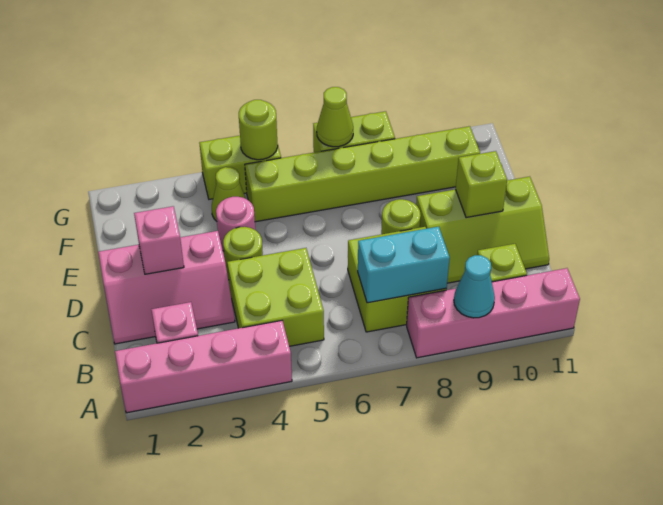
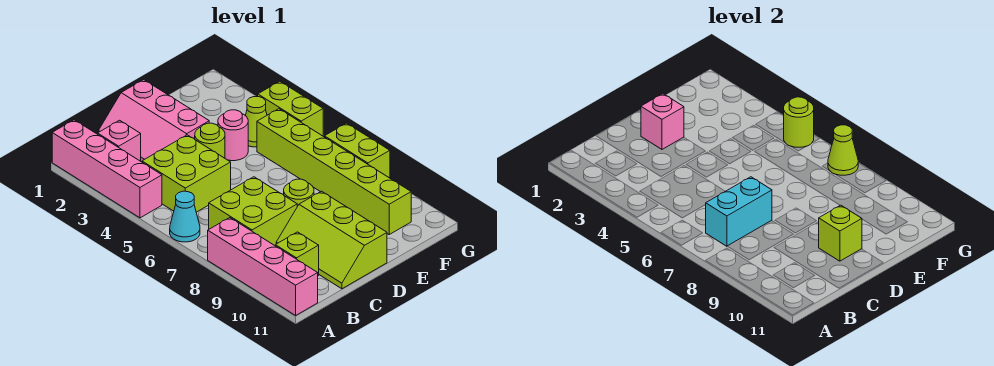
cyan cone A9 level 2 -> cyan cone A6 level 1
cyan brick B7:B8 level 2 -> cyan brick B7:C7 level 2

